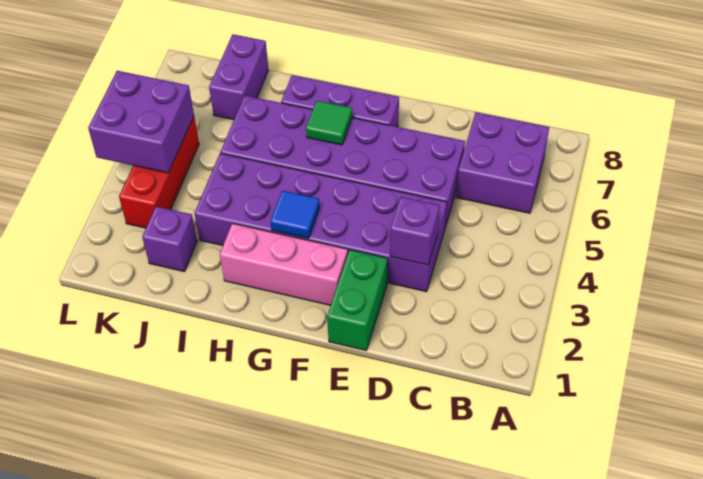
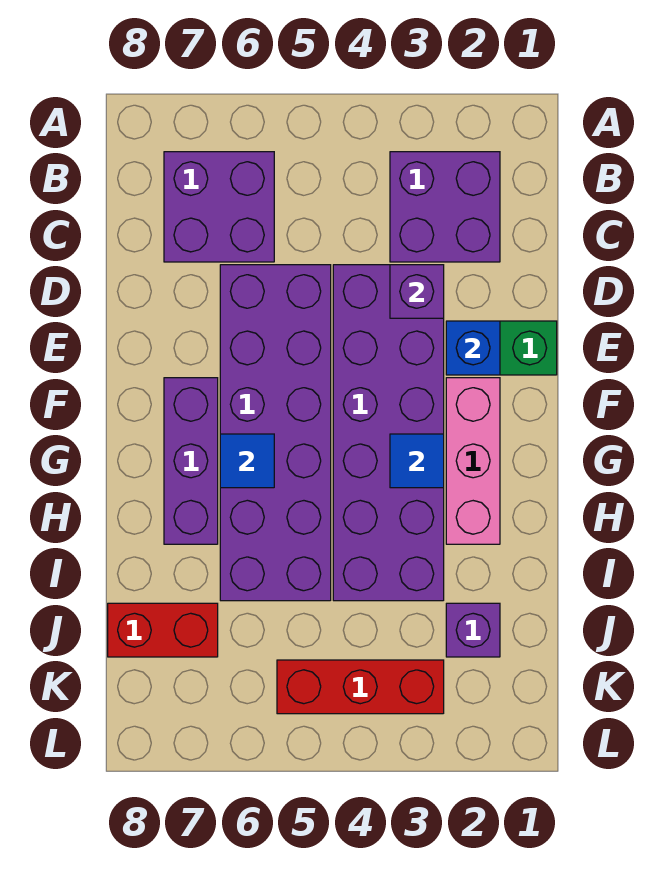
none -> blue brick E2 level 2
green tile G6 level 2 -> blue tile G6 level 2
purple brick J7:J8 level 1 -> red brick J7:J8 level 1
purple brick K4:L5 level 2 -> purple brick B2:C3 level 1

